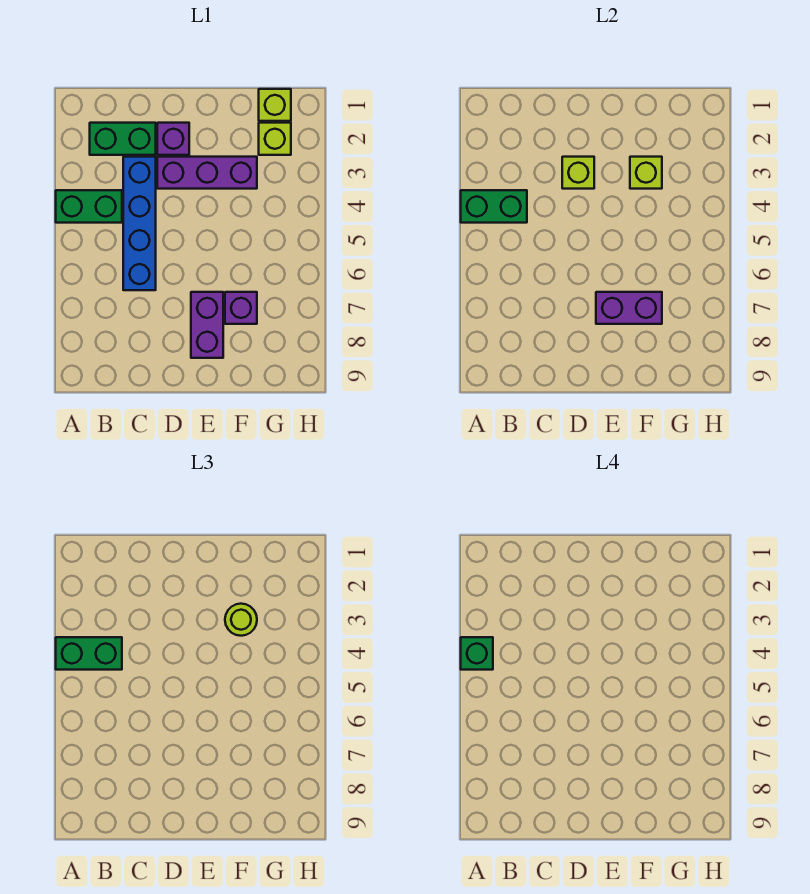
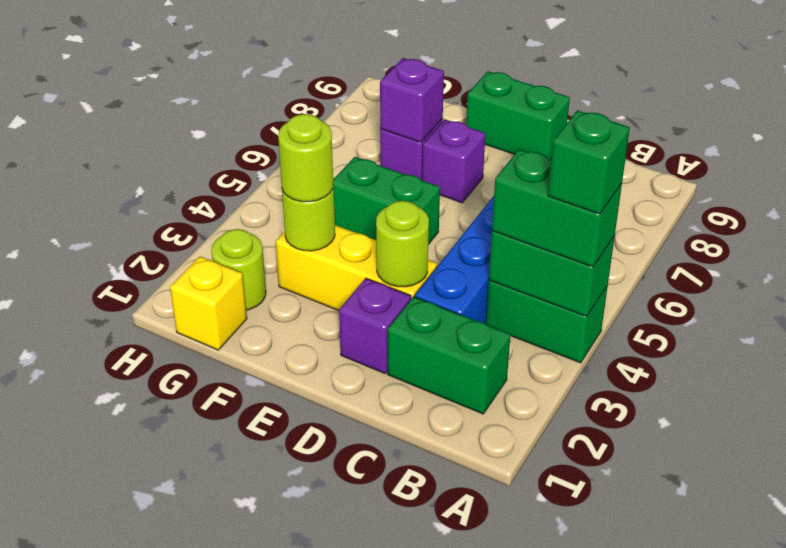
purple brick D3:F3 level 1 -> yellow brick D3:F3 level 1
lime brick D3 level 2 -> lime round brick D3 level 2
none -> green brick D9:E9 level 1
none -> green brick E5:F5 level 1
purple brick E7:E8 level 1 -> purple brick E7 level 1
purple brick E7:F7 level 2 -> purple brick F7 level 2
lime brick F3 level 2 -> lime round brick F3 level 2
lime brick G1 level 1 -> yellow brick G1 level 1
lime brick G2 level 1 -> lime round brick G2 level 1

